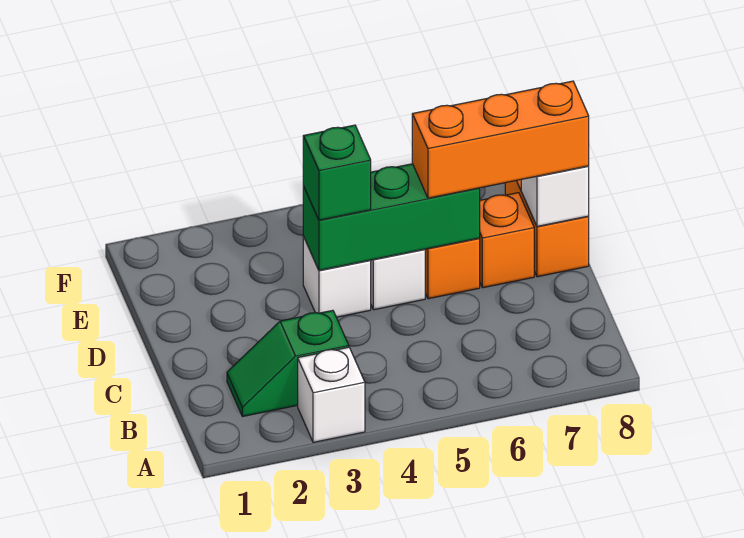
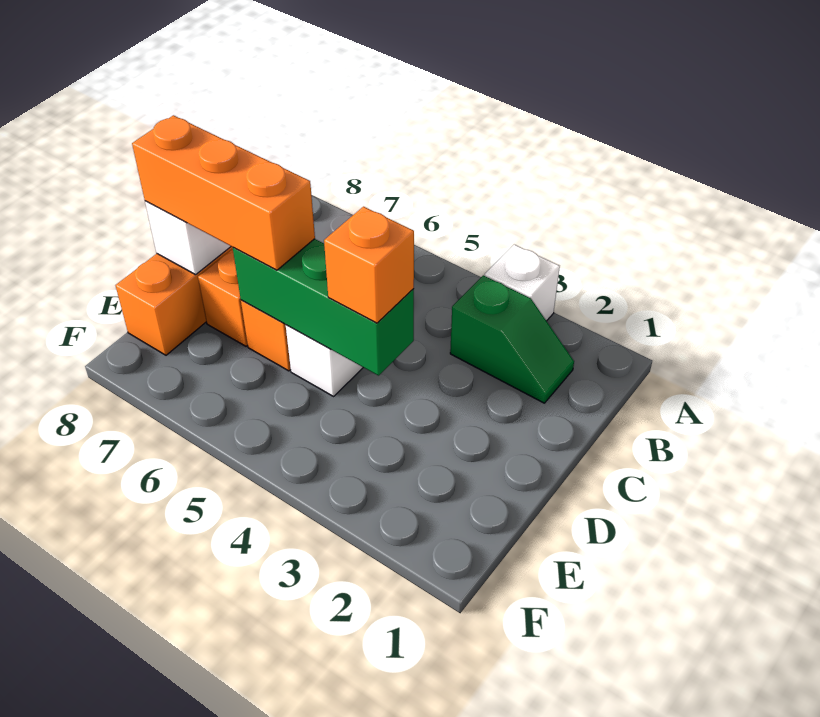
white brick D4 level 1 -> none
green brick D4 level 3 -> orange brick D4 level 3

